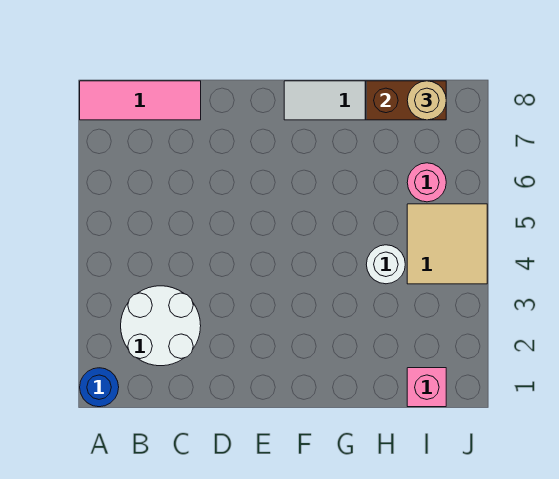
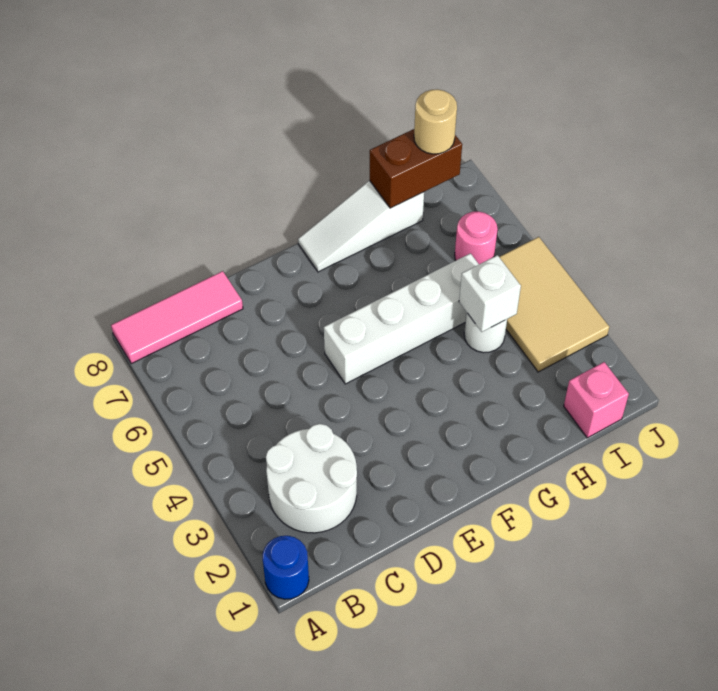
none -> white brick E5:H5 level 1
none -> white brick H4 level 2
tan tile I4:J5 level 1 -> tan tile I3:J5 level 1

